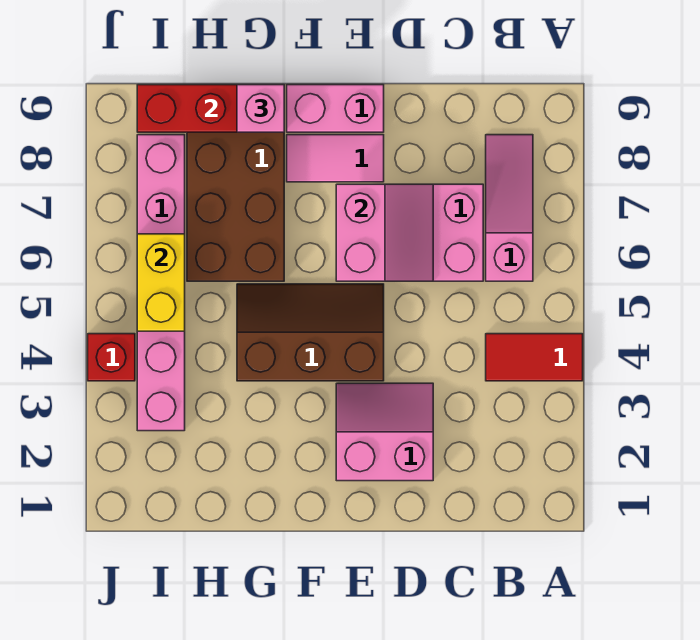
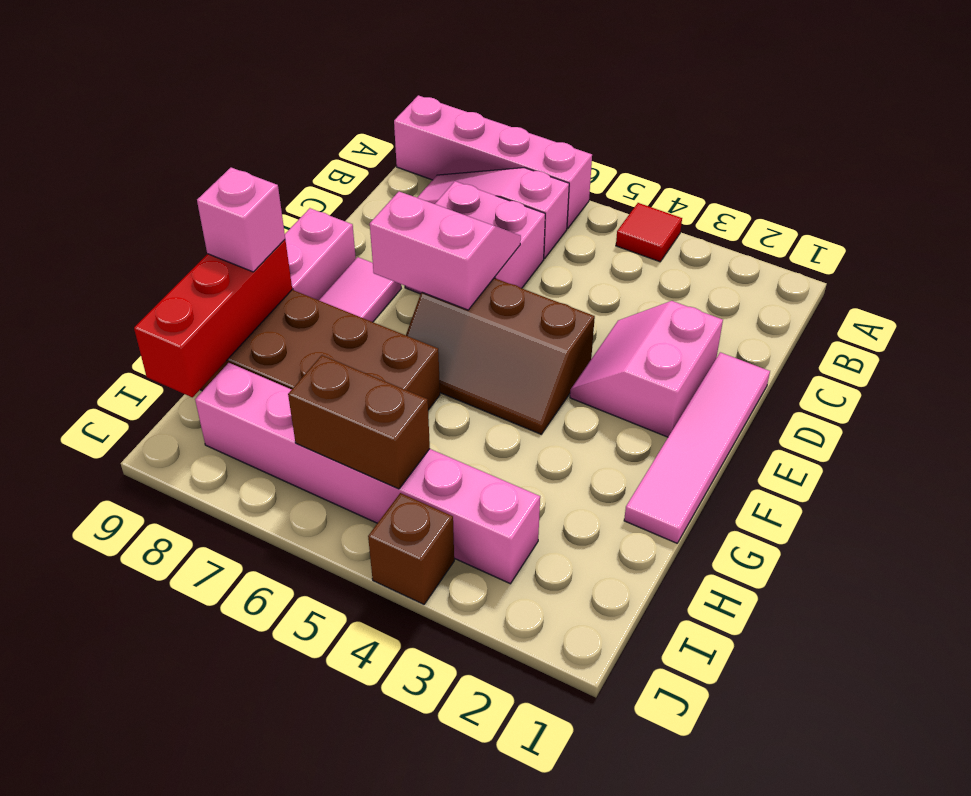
red tile A4:B4 level 1 -> red tile A4 level 1
none -> pink brick A6:A9 level 1
none -> pink tile D1:G1 level 1
brown slope E4:G5 level 1 top 4 -> brown slope E4:F6 level 1 top E
yellow brick I5:I6 level 2 -> brown brick I5:I6 level 2
red brick J4 level 1 -> brown brick J4 level 1

